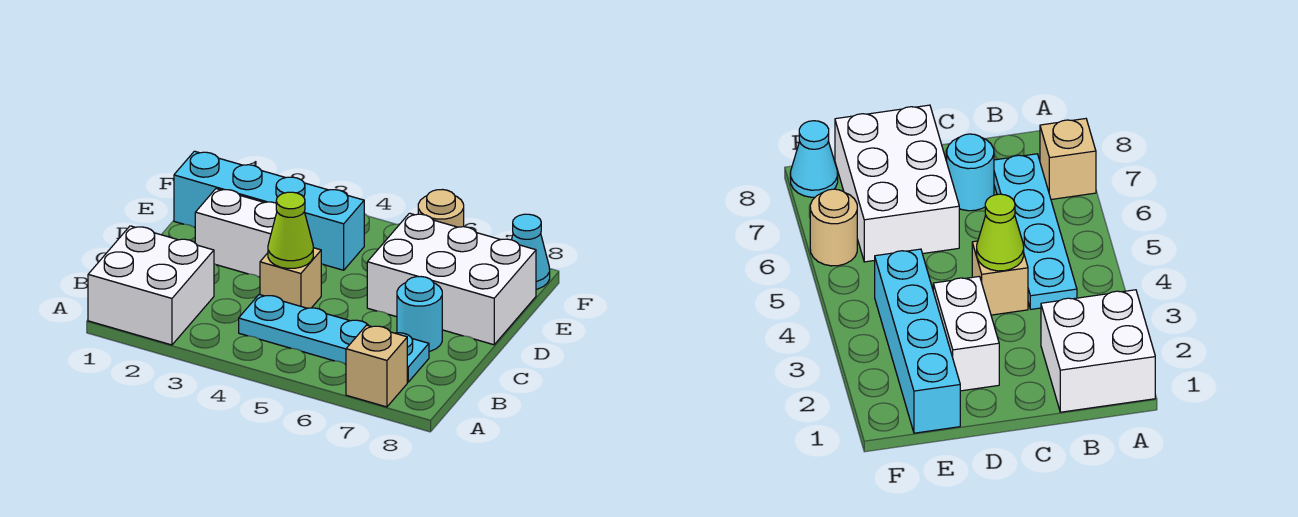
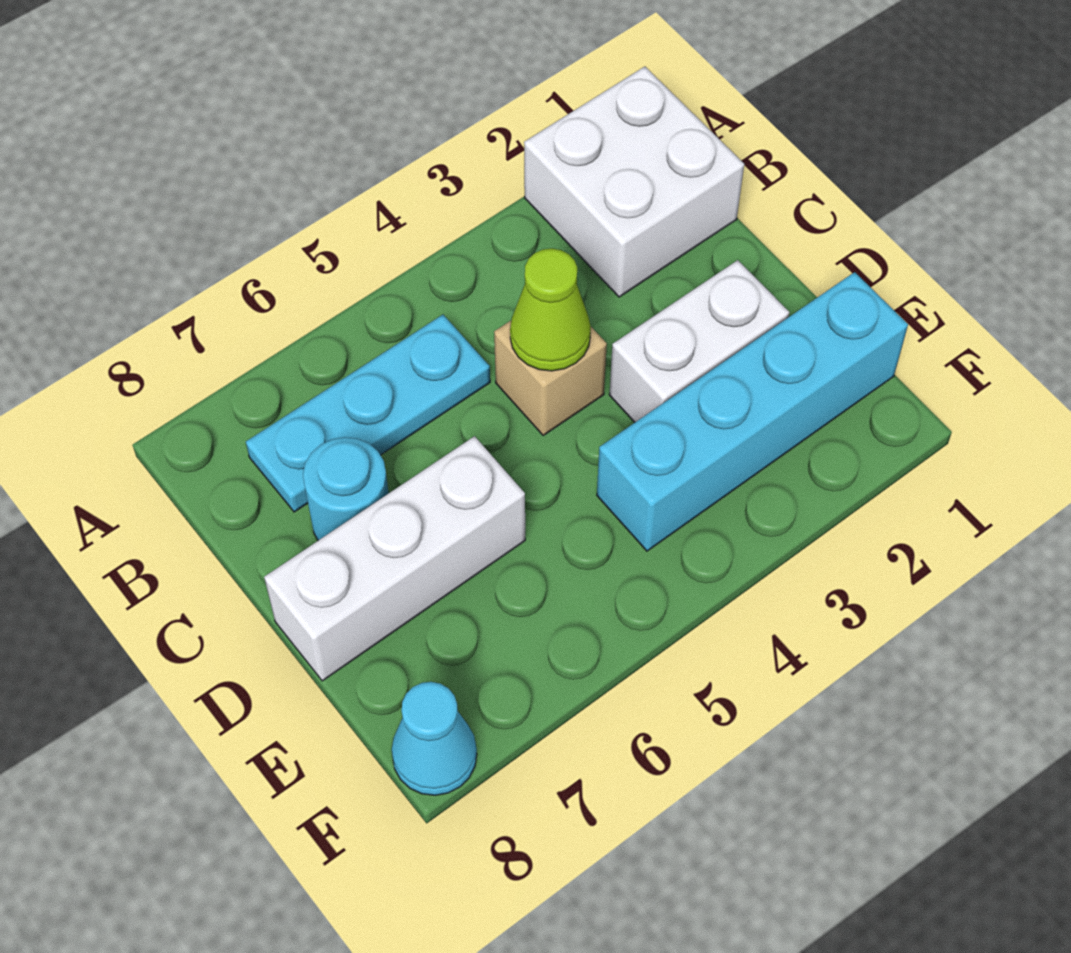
tan brick A7 level 1 -> none
cyan plate B4:B7 level 1 -> cyan plate B5:B7 level 1
white brick D6:E8 level 1 -> white brick D6:D8 level 1
tan round brick F6 level 1 -> none

